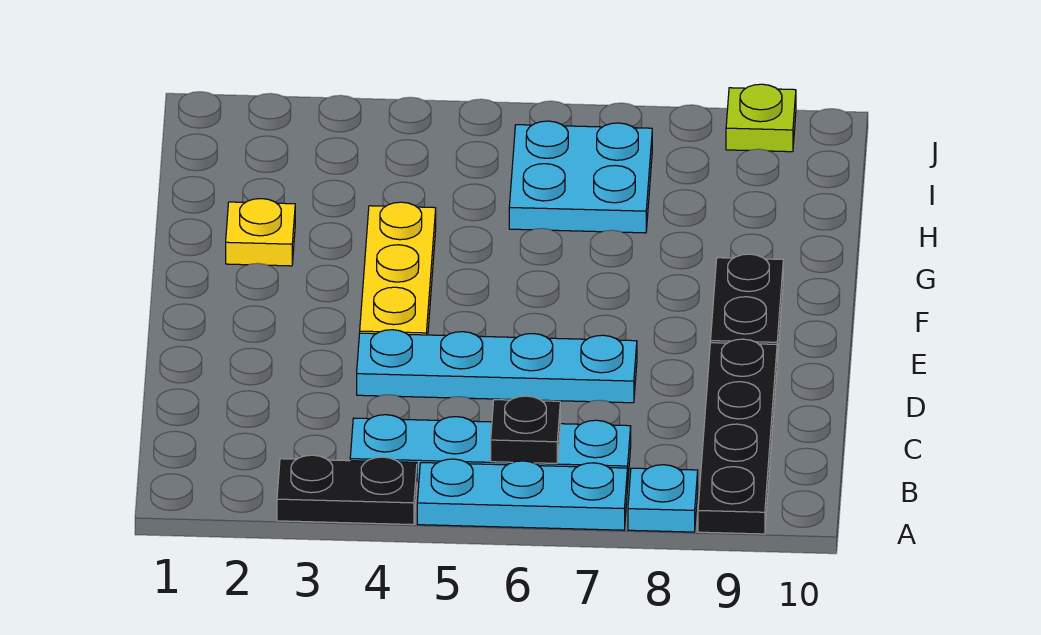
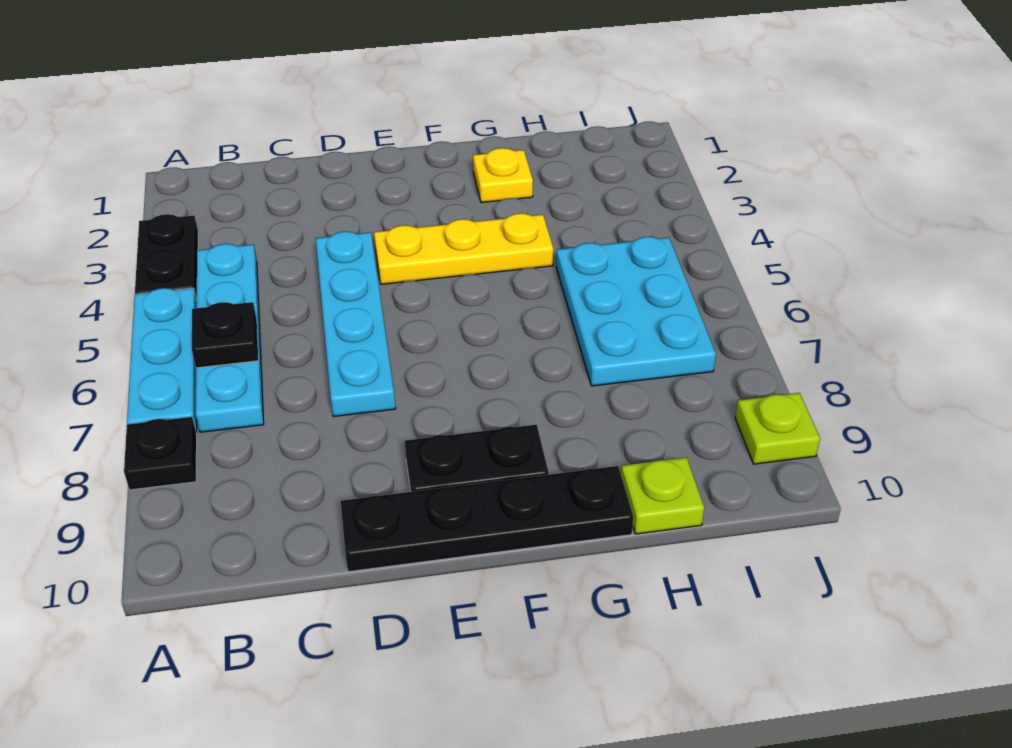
cyan plate A8 level 1 -> black plate A8 level 1
black plate A9:D9 level 1 -> black plate D10:G10 level 1
cyan plate H6:I7 level 1 -> cyan plate H5:I7 level 1
none -> lime plate H10 level 1

